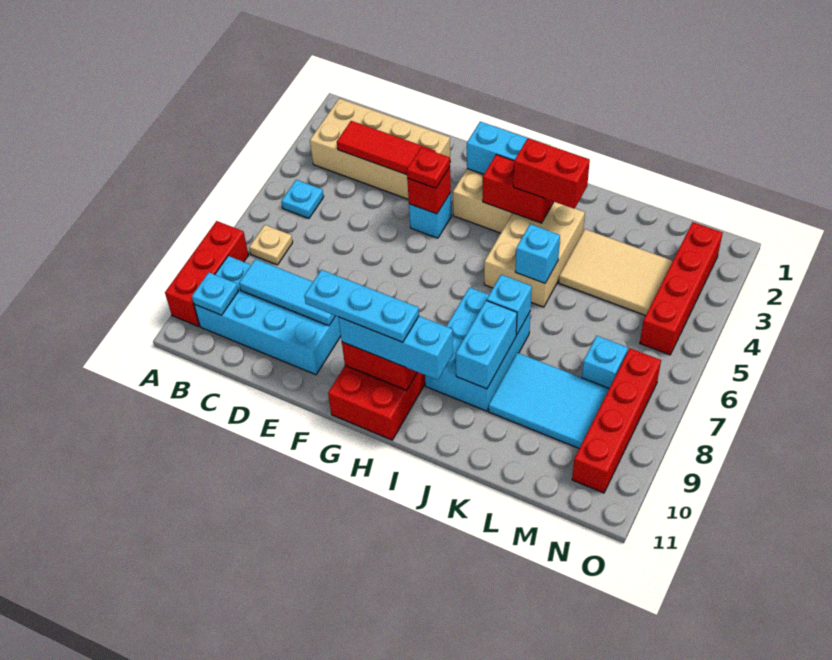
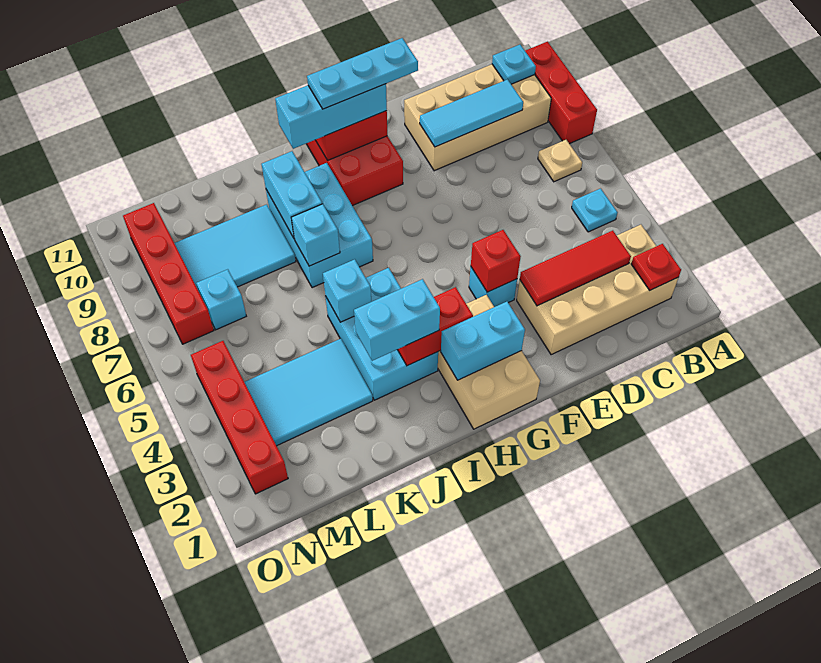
cyan brick B9:E10 level 1 -> tan brick B9:E10 level 1
red plate F4 level 3 -> red plate B2 level 2
tan brick I3:J5 level 1 -> cyan brick I3:J5 level 1
red brick I3:J3 level 3 -> cyan brick I3:J3 level 3
tan tile K3:M4 level 1 -> cyan tile K3:M4 level 1

